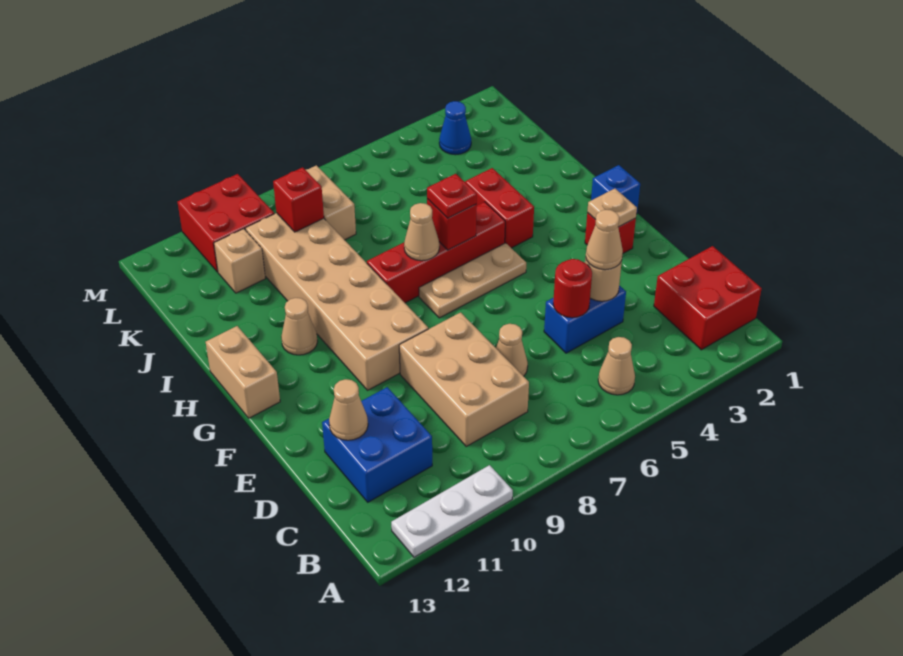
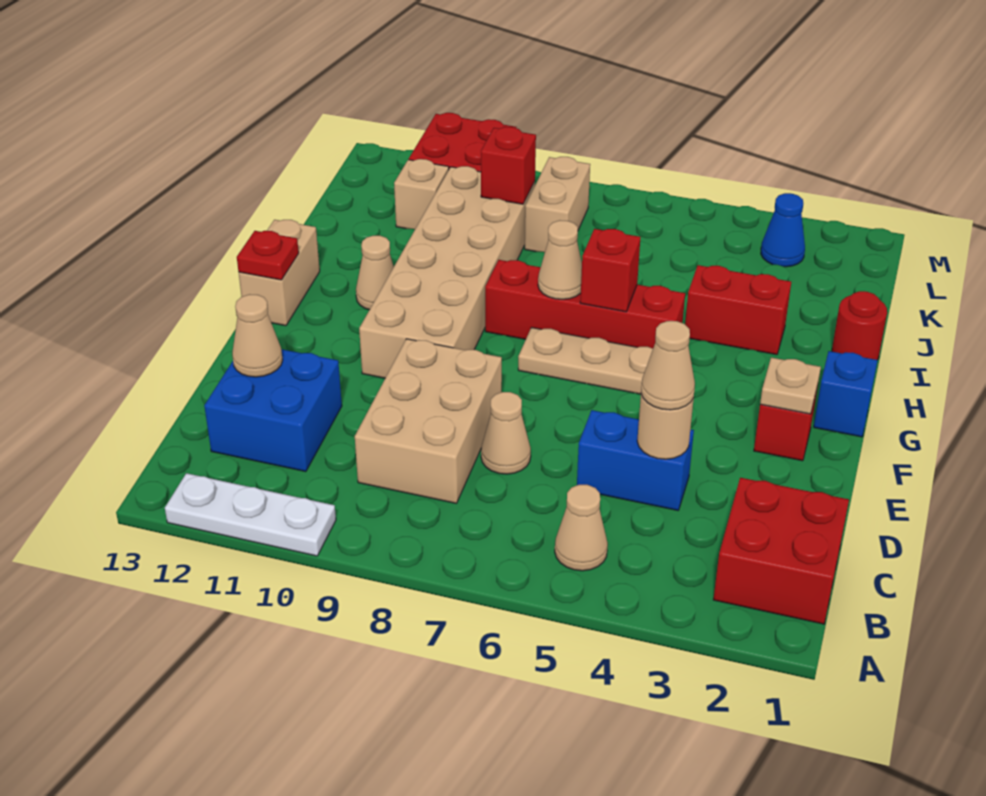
red round brick D5 level 2 -> red round brick I1 level 1
red brick H4:I4 level 1 -> red brick I3:I4 level 1
red plate H6 level 3 -> red plate G13 level 2

